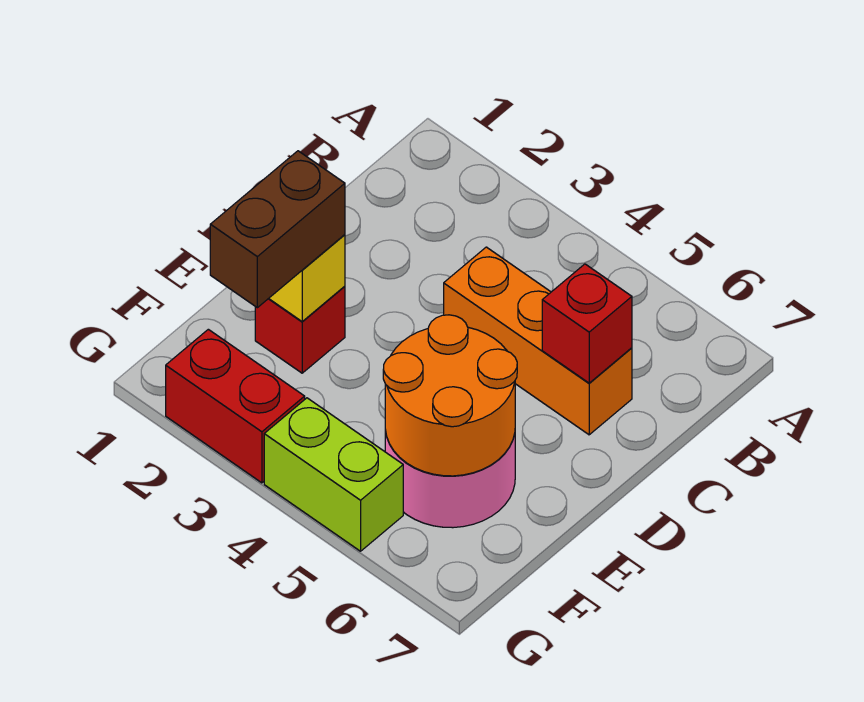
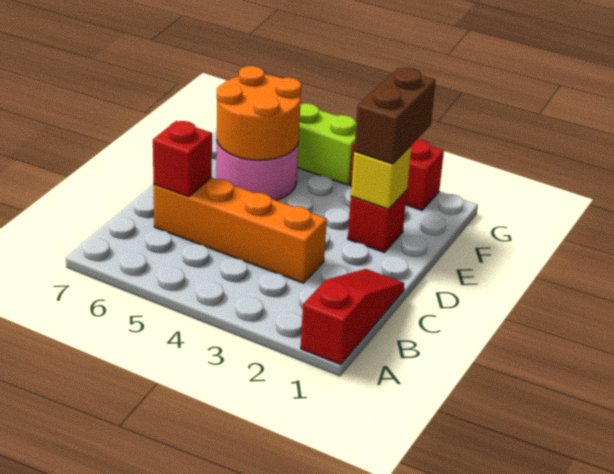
none -> red slope A1:C1 level 1 top A
orange brick C4:C6 level 1 -> orange brick C3:C6 level 1

